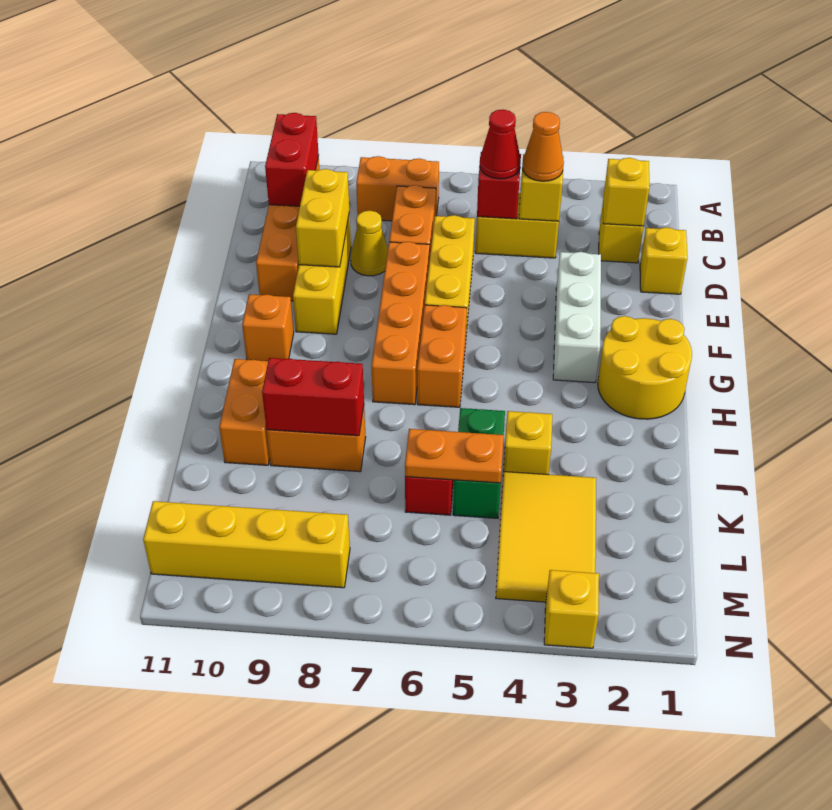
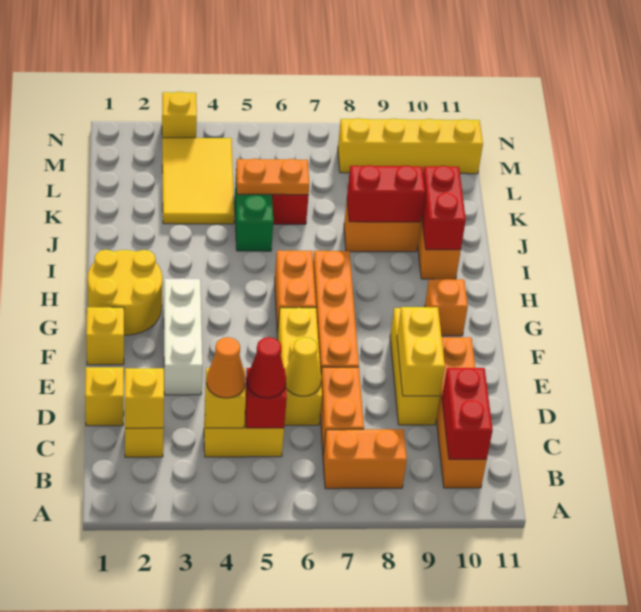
yellow cone D8 level 1 -> yellow cone D6 level 2
none -> red brick I10:J10 level 2
yellow brick J4 level 1 -> yellow brick F1 level 1

